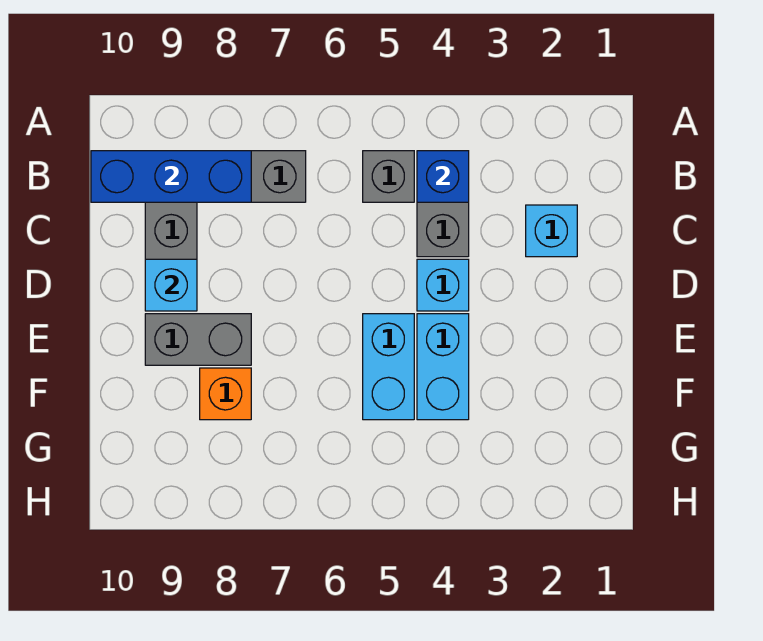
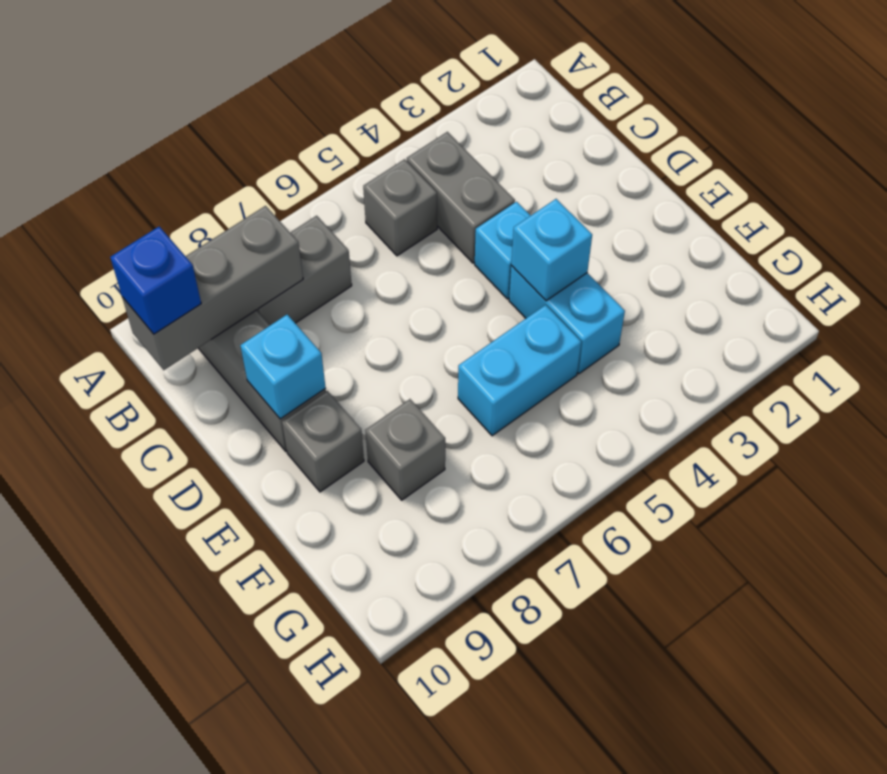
blue brick B4 level 2 -> blue brick B10 level 3
blue brick B8:B10 level 2 -> grey brick B8:B10 level 2
cyan brick C2 level 1 -> cyan brick E4 level 2
cyan brick E5:F5 level 1 -> cyan brick F5:F6 level 1
grey brick E8:E9 level 1 -> grey brick E9 level 1
orange brick F8 level 1 -> grey brick F8 level 1

